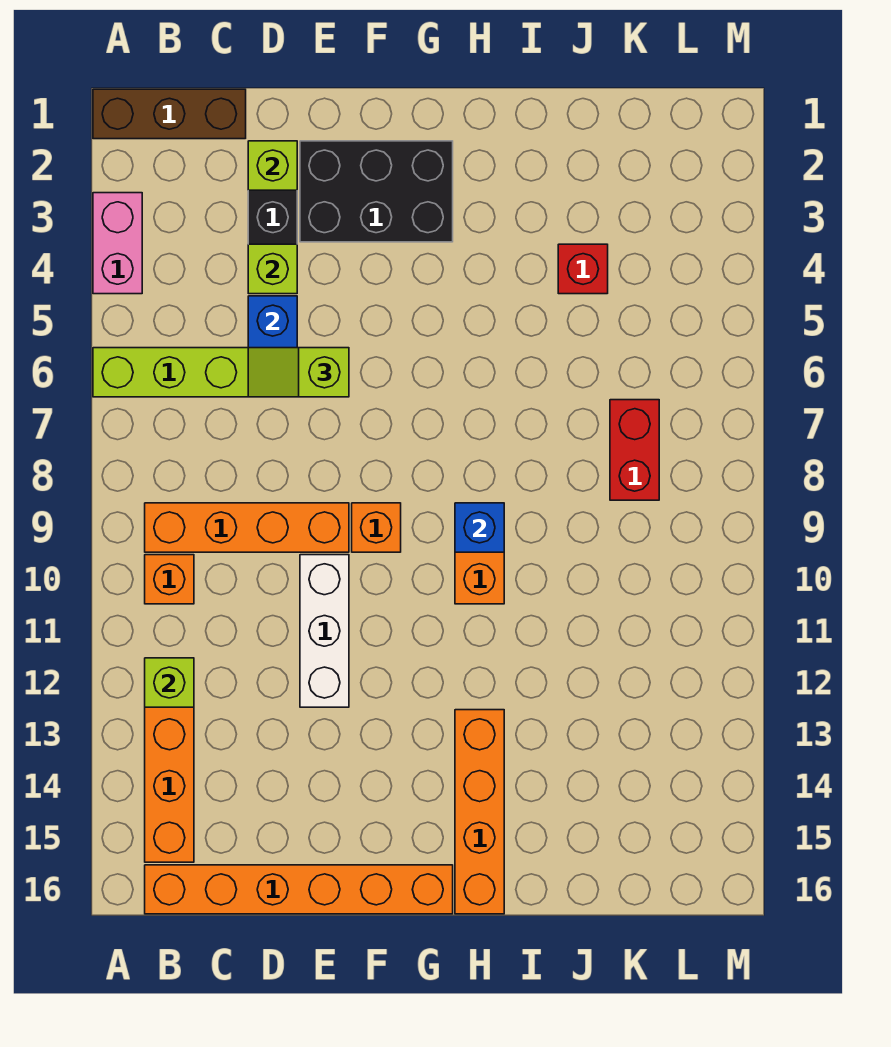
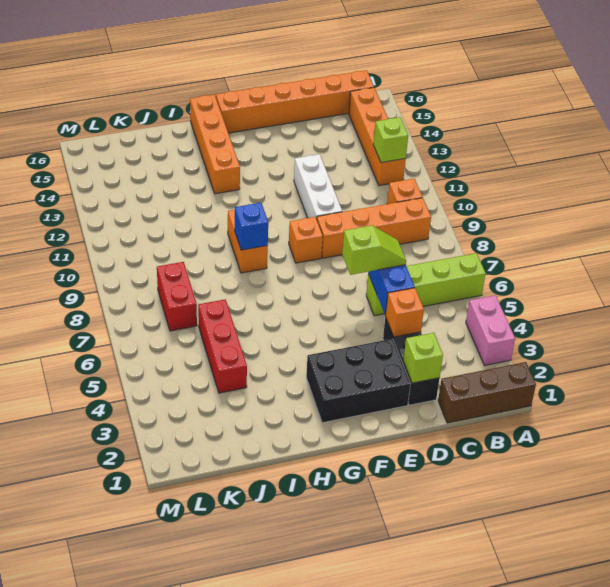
lime brick D4 level 2 -> orange brick D4 level 2
red brick J4 level 1 -> red brick J4:J6 level 1

